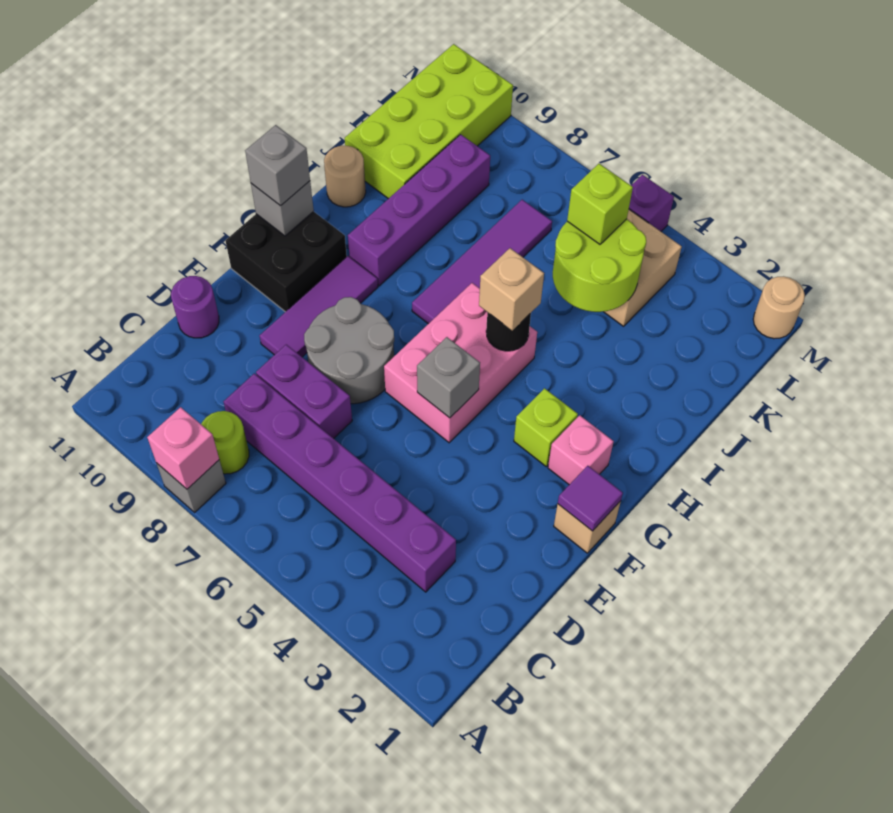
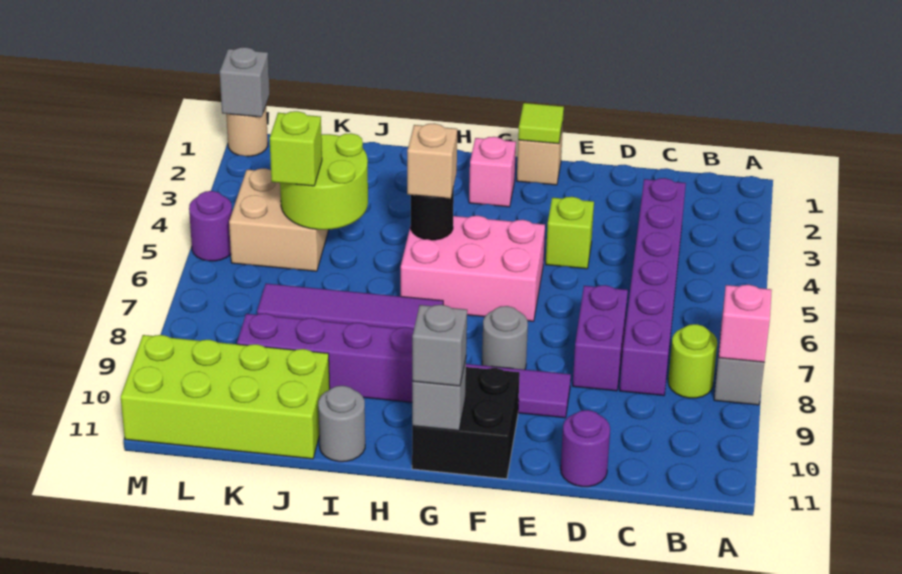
grey round brick E7:F8 level 1 -> grey round brick F8 level 1
purple tile F1 level 2 -> lime tile F1 level 2
grey brick F5 level 2 -> grey brick M1 level 2
lime brick G3 level 1 -> lime brick E4 level 1
tan round brick I11 level 1 -> grey round brick I11 level 1
purple brick M5 level 1 -> purple round brick M5 level 1

